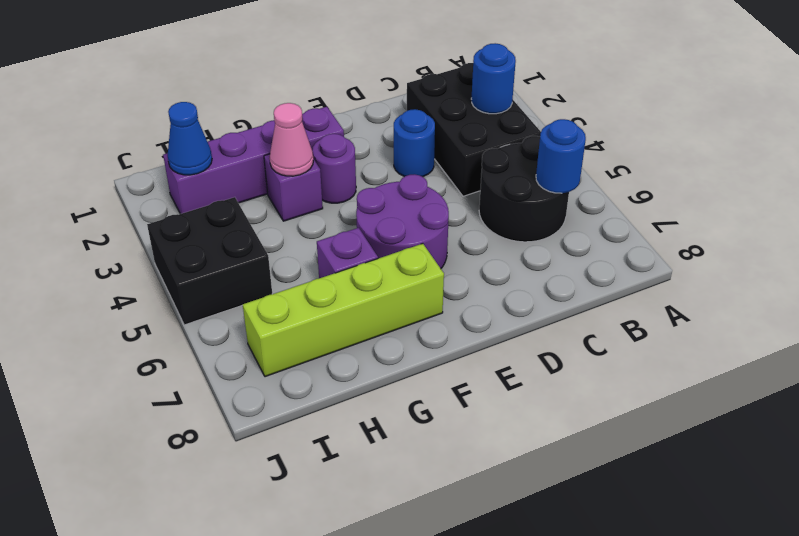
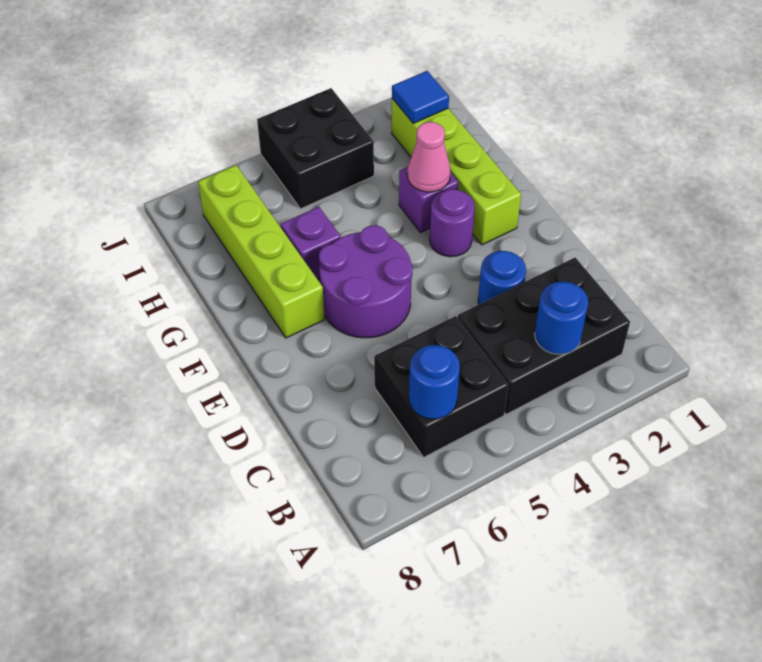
black round brick B5:C6 level 1 -> black brick B5:C6 level 1
purple brick F2:I2 level 1 -> lime brick F2:I2 level 1
blue cone I2 level 2 -> blue tile I2 level 2

